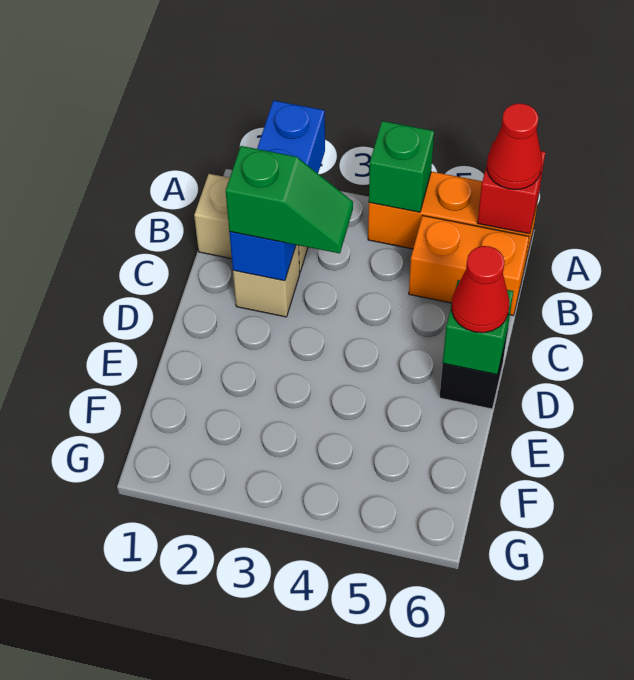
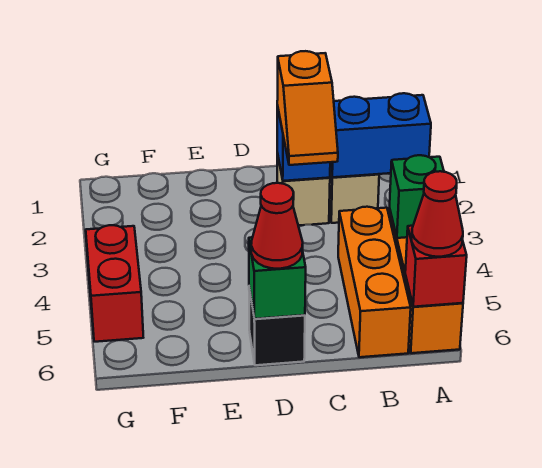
orange brick B5:B6 level 1 -> orange brick B4:B6 level 1
green slope C2:C3 level 3 top 2 -> orange slope C2:C3 level 3 top 2
none -> red brick G4:G5 level 1

